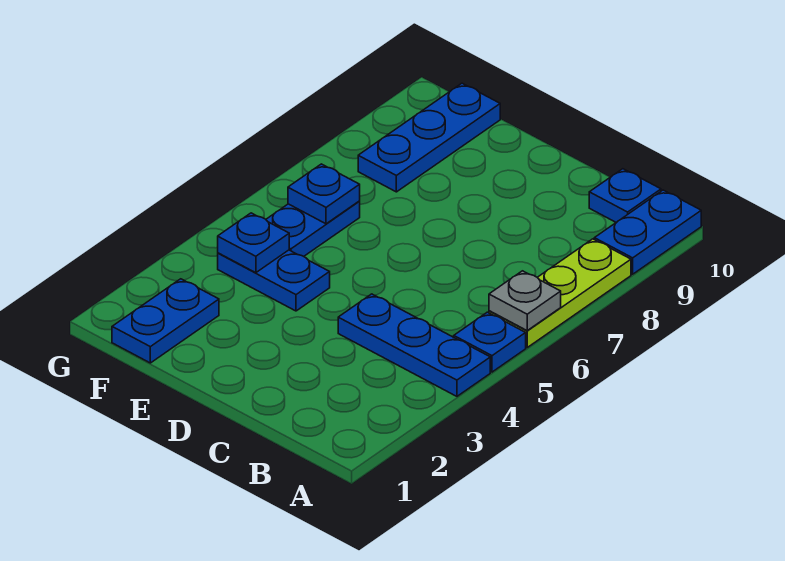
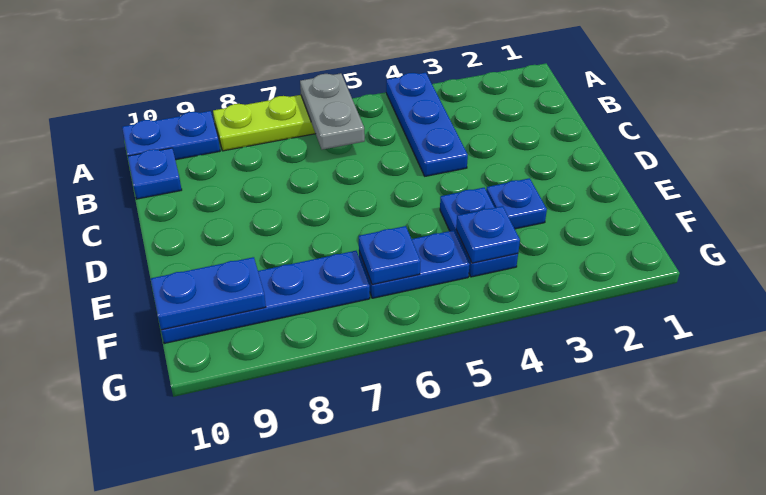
blue plate A5 level 1 -> blue plate E3 level 1
grey plate A6 level 2 -> grey plate A6:B6 level 2
blue plate F1:F2 level 1 -> blue plate F9:F10 level 2
blue plate F8:F10 level 1 -> blue plate F7:F10 level 1

